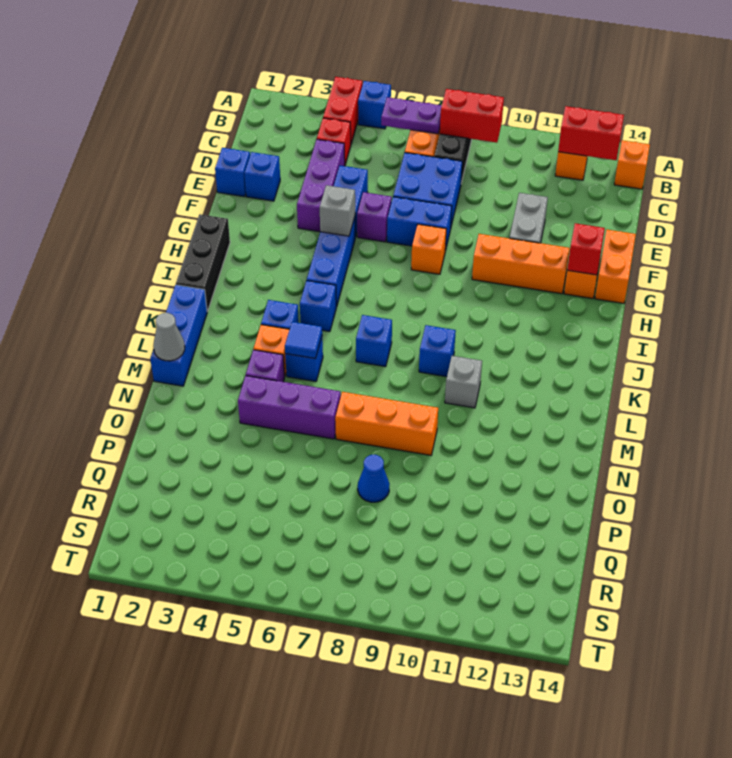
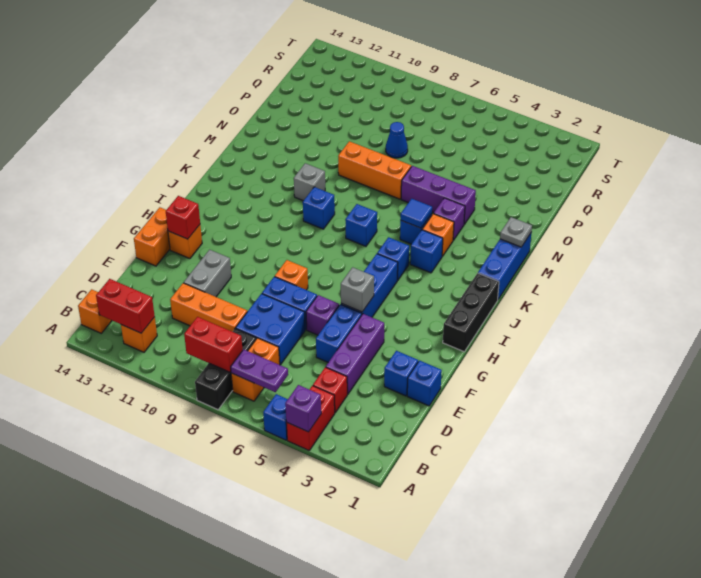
none -> purple brick A4 level 2
orange brick G10:G12 level 1 -> orange brick D9:D11 level 1
grey cone M1 level 2 -> grey plate M1 level 2

